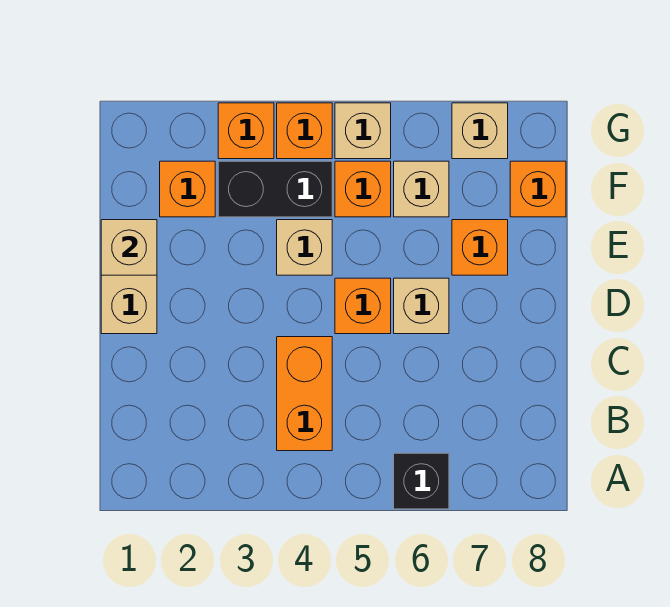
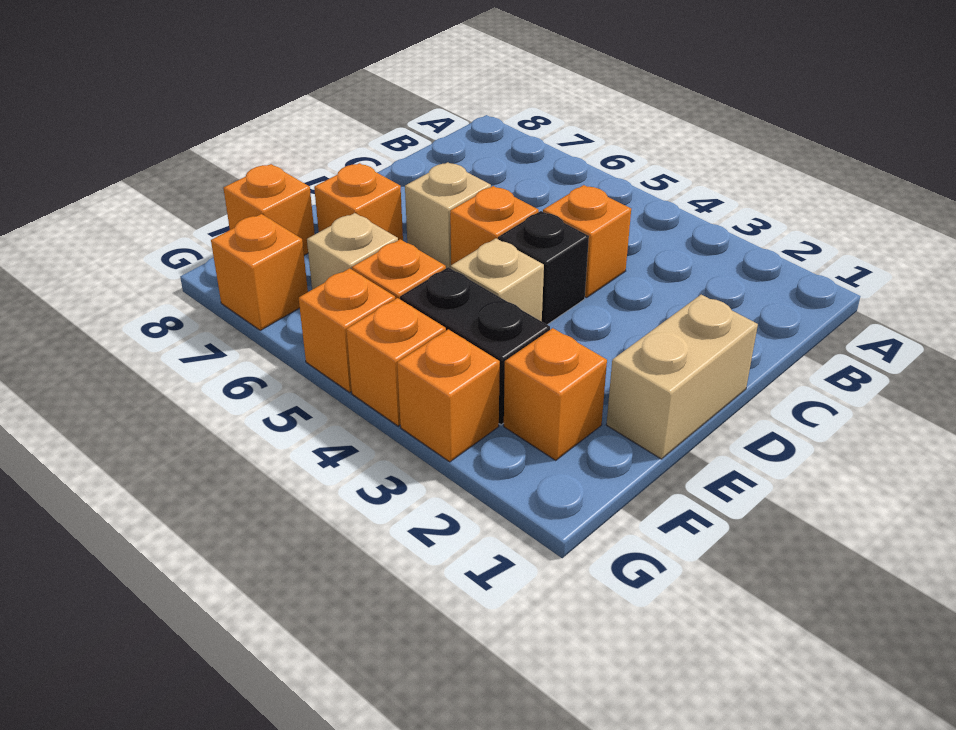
black brick A6 level 1 -> black brick D4 level 1
orange brick B4:C4 level 1 -> orange brick C4 level 1
tan brick E1 level 2 -> none
tan brick G5 level 1 -> orange brick G5 level 1
tan brick G7 level 1 -> orange brick G7 level 1

